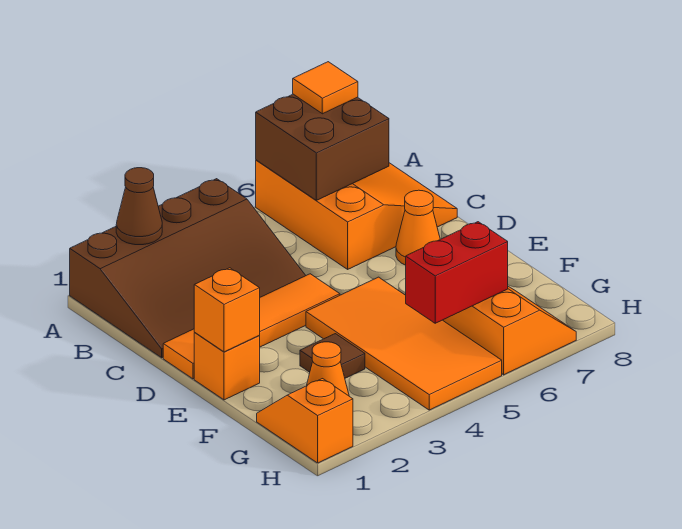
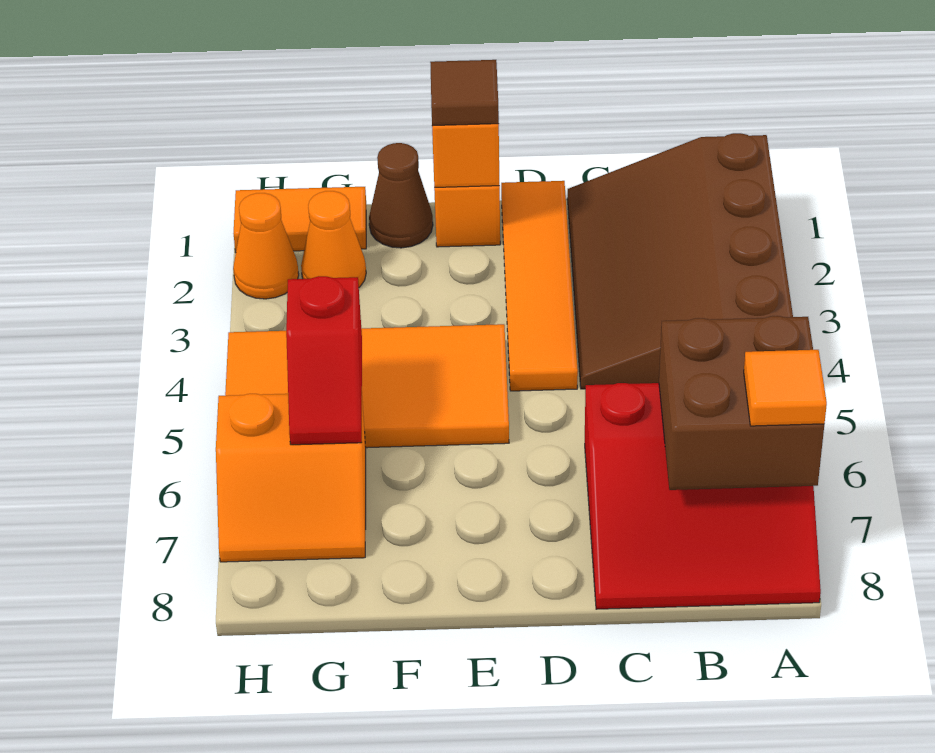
brown cone A2 level 2 -> brown cone F1 level 1
orange slope A6:C8 level 1 top 6 -> red slope A6:C8 level 1 top 6
orange cone D7 level 1 -> orange cone H2 level 1
brown tile F3 level 1 -> brown tile E1 level 3
orange slope G1:H1 level 1 top H -> orange tile G1:H1 level 1
red brick G5:G6 level 2 -> red slope G5:G6 level 2 top 5

